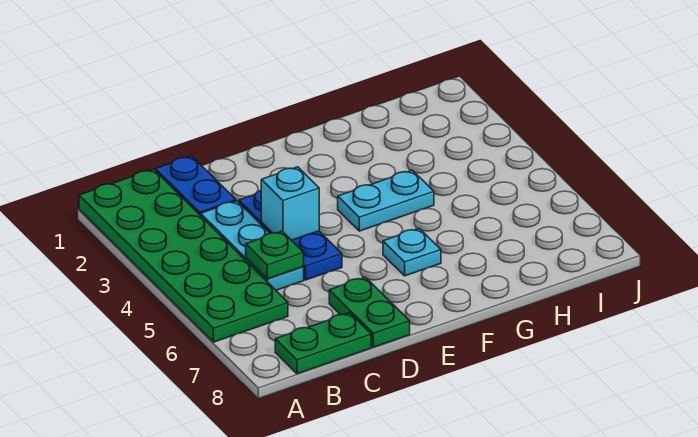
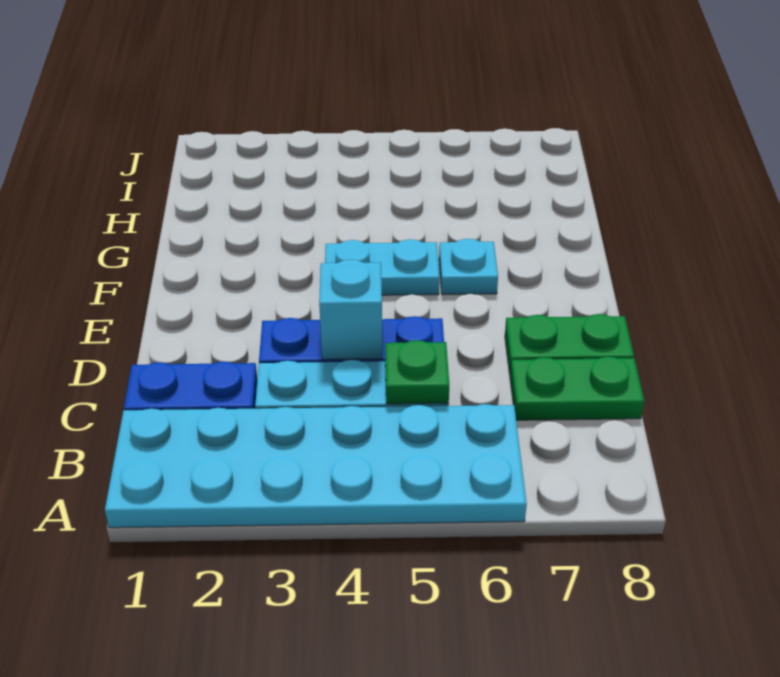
green plate A1:B6 level 1 -> cyan plate A1:B6 level 1
green plate B8:C8 level 1 -> green plate C7:C8 level 1
cyan plate F4:G4 level 1 -> cyan plate F4:F5 level 1

